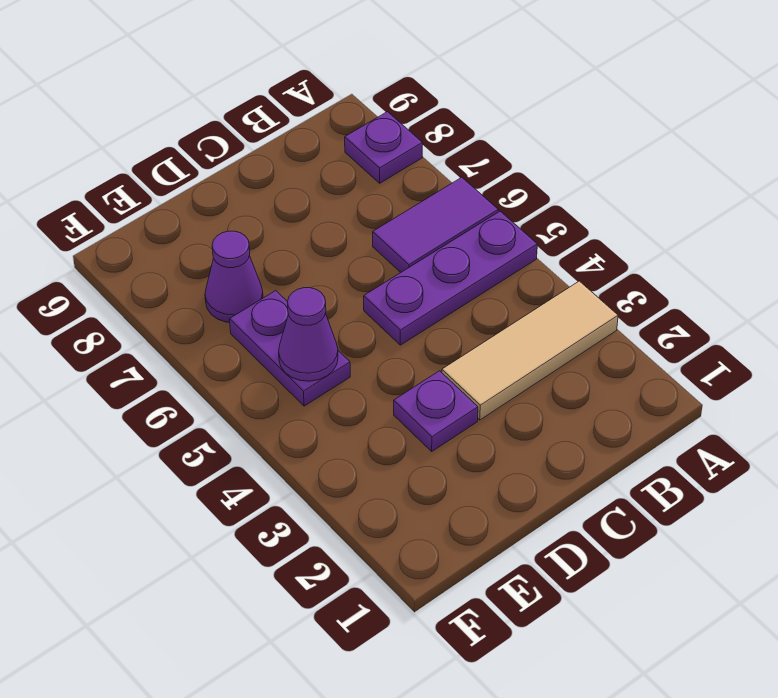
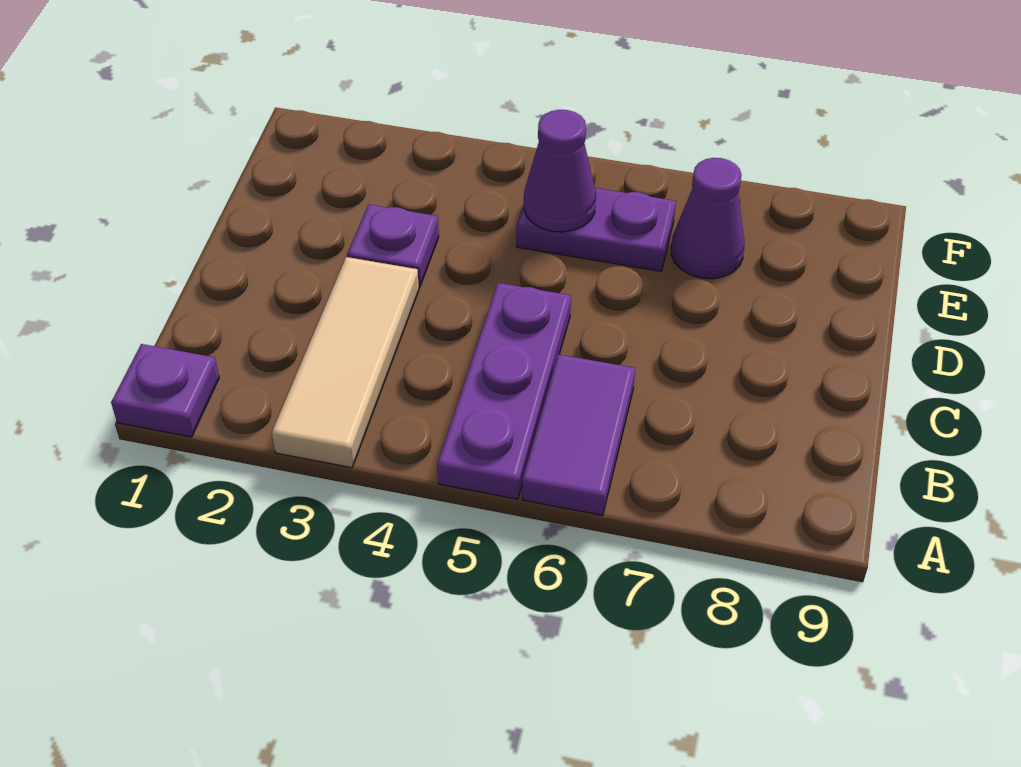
purple plate A8 level 1 -> purple plate A1 level 1

